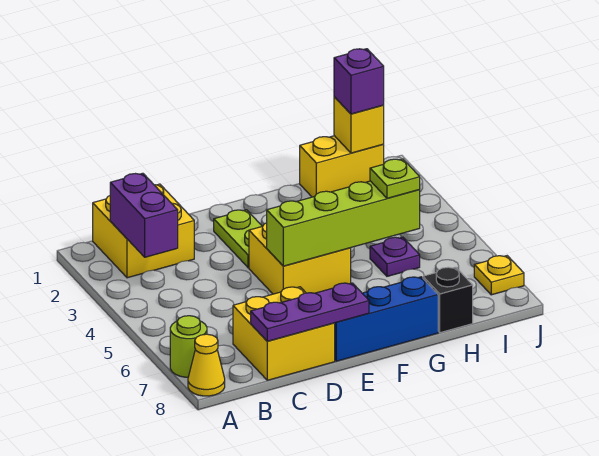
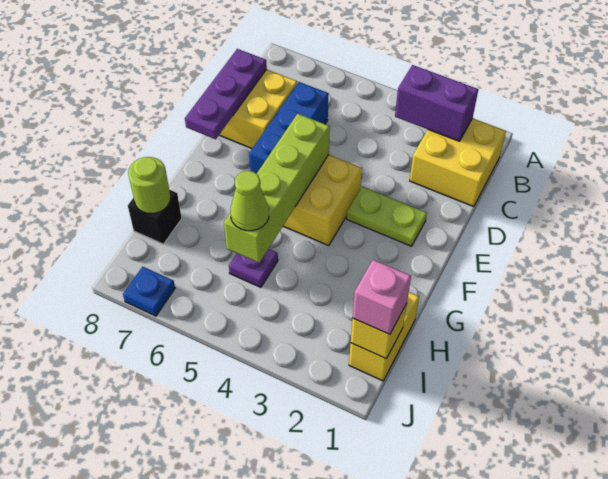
lime round brick A7 level 1 -> lime round brick H8 level 2
yellow cone A8 level 1 -> none
blue brick E8:G8 level 1 -> blue brick C6:E6 level 1
lime plate H5 level 3 -> lime cone H5 level 3
purple brick I1 level 3 -> pink brick I1 level 3
yellow plate J7 level 1 -> blue plate J7 level 1

